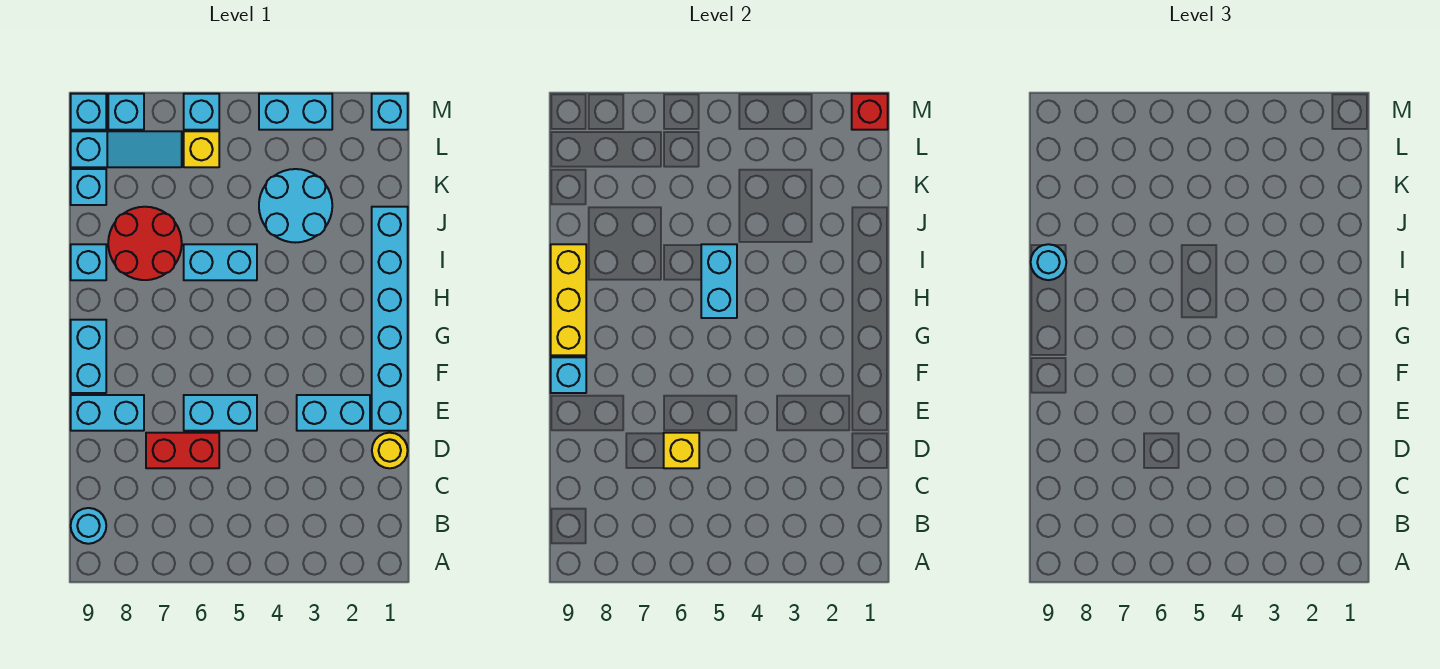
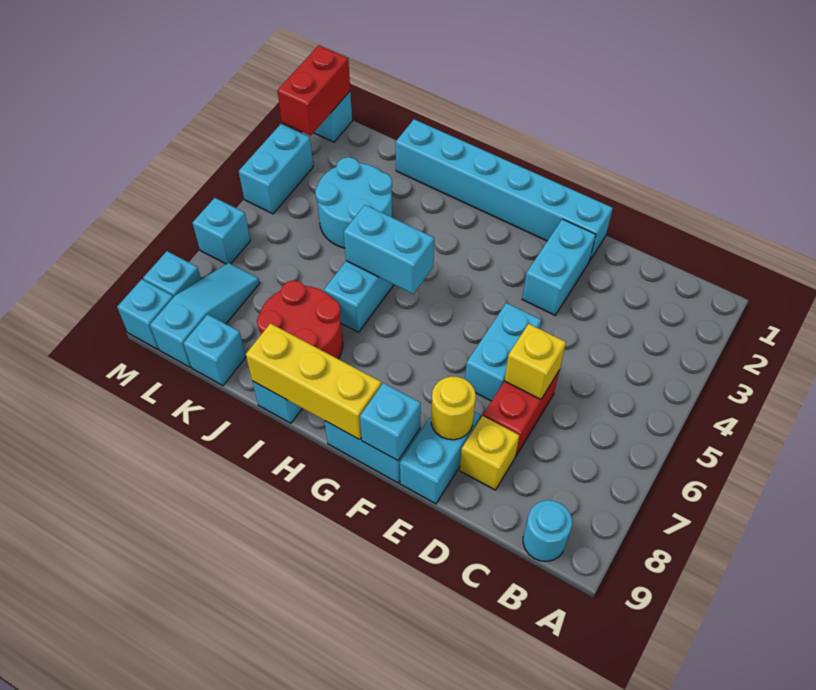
yellow round brick D1 level 1 -> yellow round brick E8 level 2
cyan round brick I9 level 3 -> none
yellow brick L6 level 1 -> yellow brick D8 level 1
red brick M1 level 2 -> red brick M1:M2 level 2

